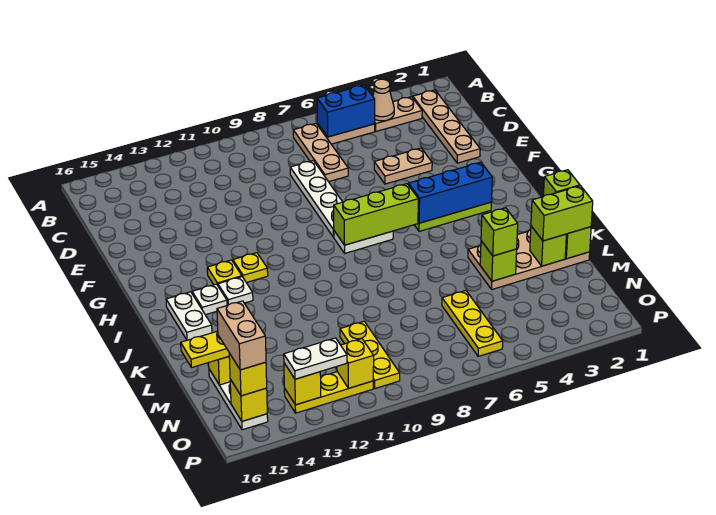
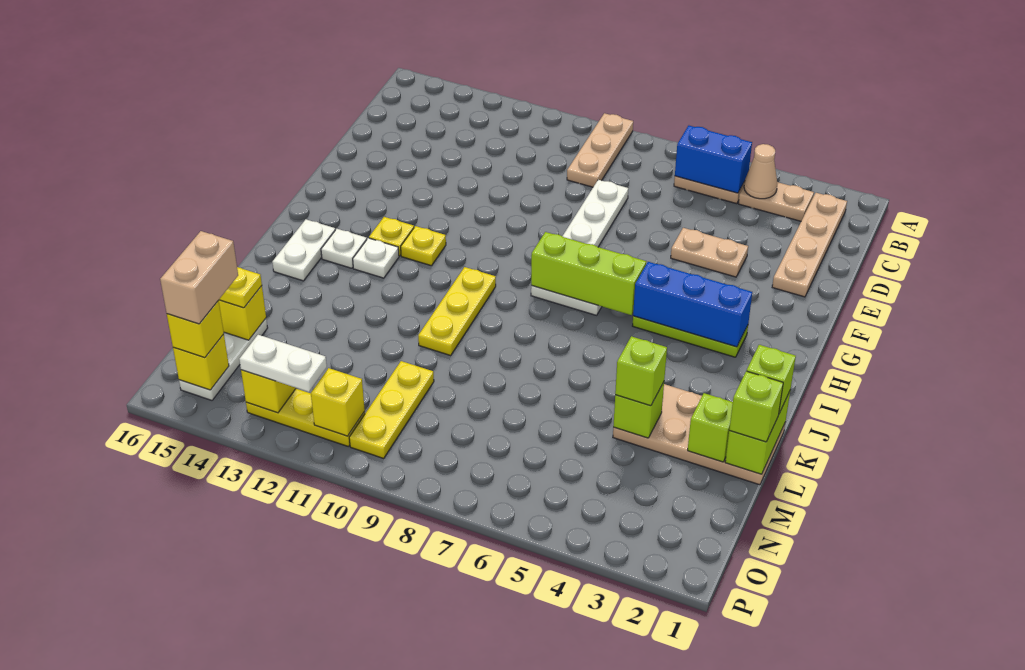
tan plate B7:D7 level 1 -> tan plate A9:C9 level 1
lime brick L1:L2 level 3 -> lime brick L1 level 3
yellow plate M6:O6 level 1 -> yellow plate I10:K10 level 1

